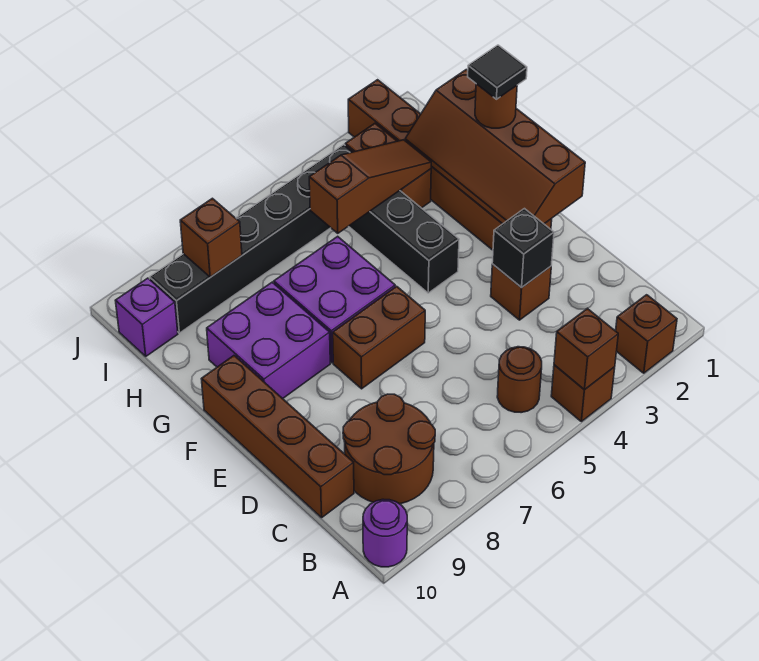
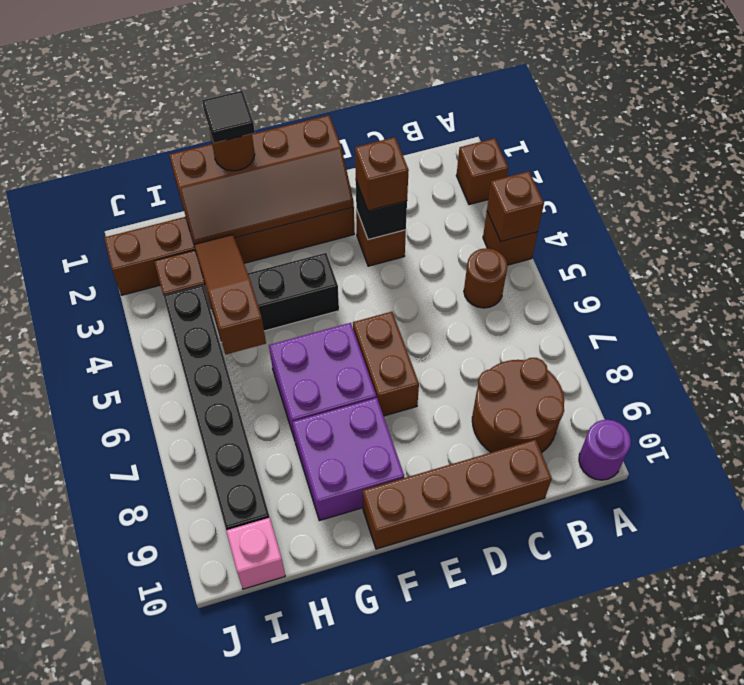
brown brick I8 level 2 -> brown brick D3 level 3
purple brick I10 level 1 -> pink brick I10 level 1

